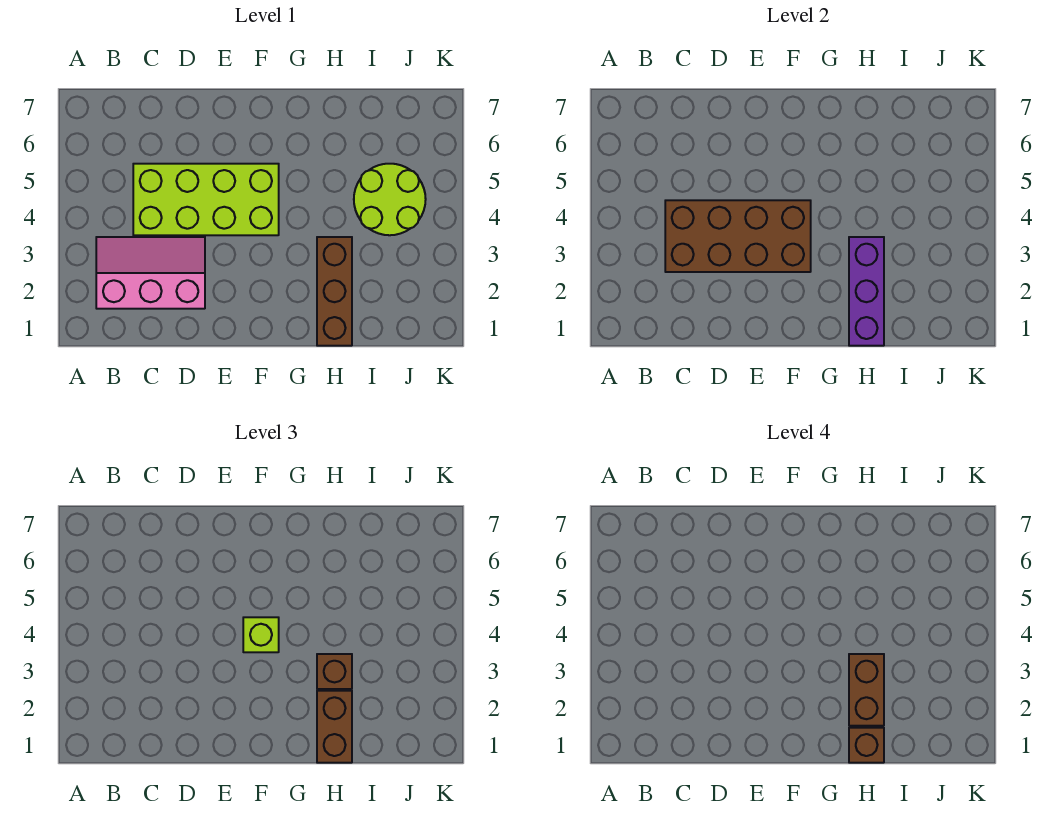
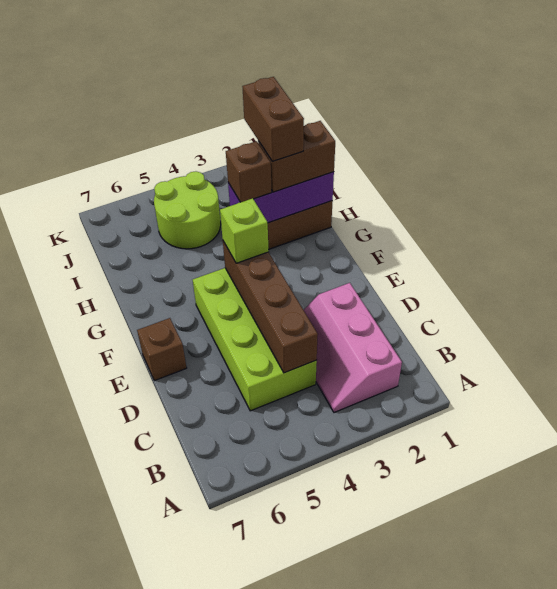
brown brick C3:F4 level 2 -> brown brick C4:F4 level 2
brown brick H1 level 4 -> brown brick E7 level 1
brown brick H2:H3 level 4 -> brown brick H2:I2 level 4

